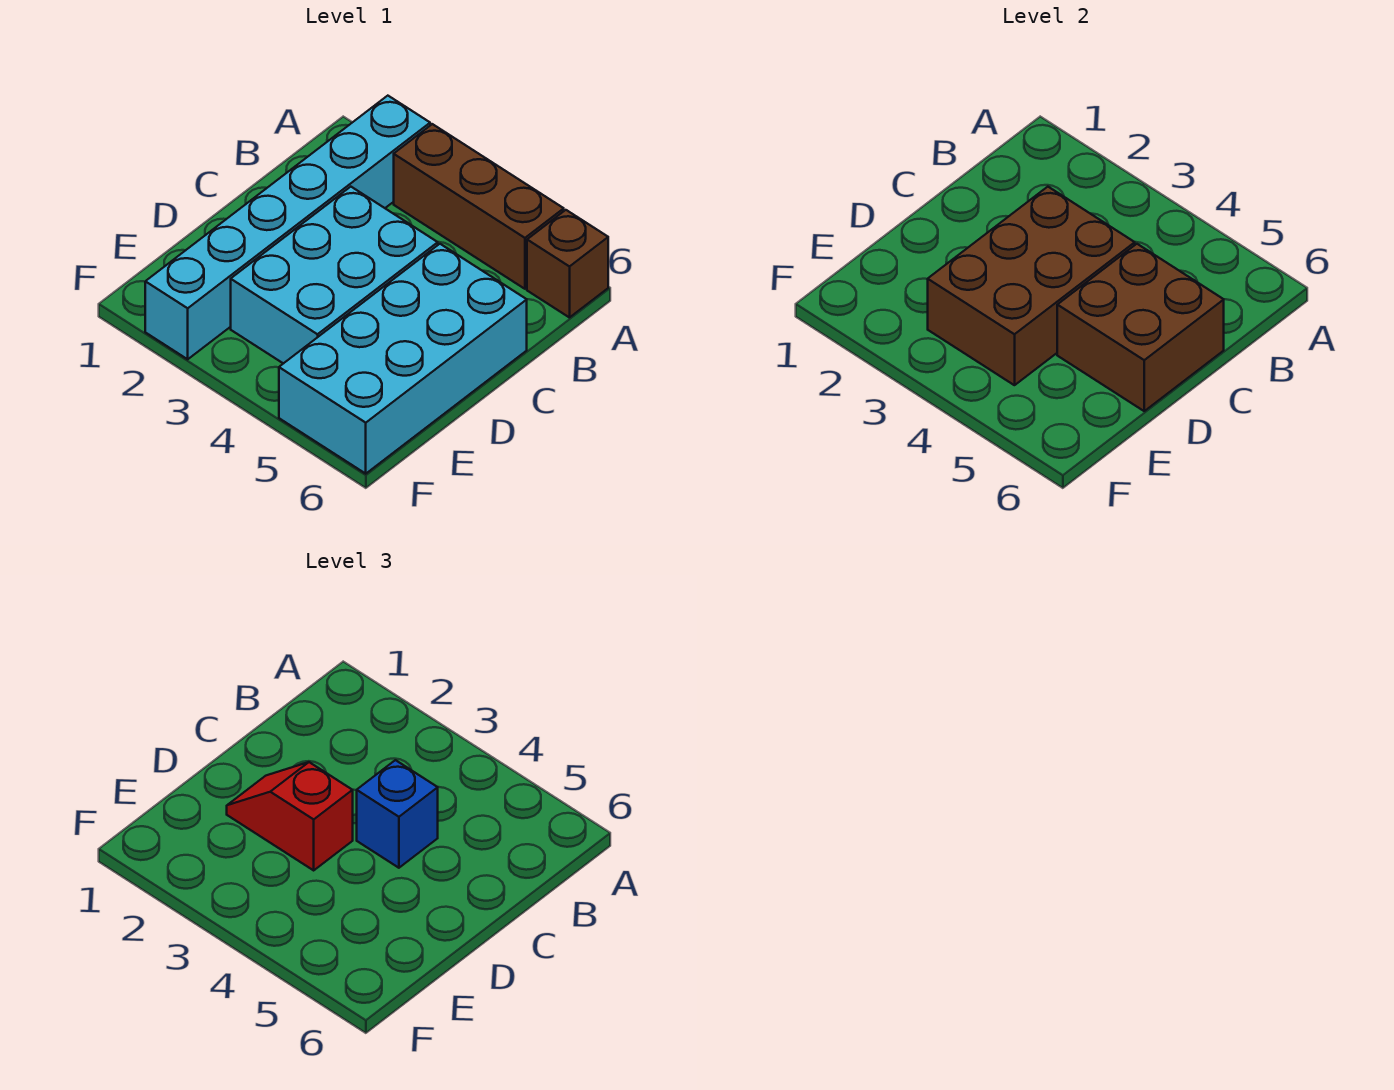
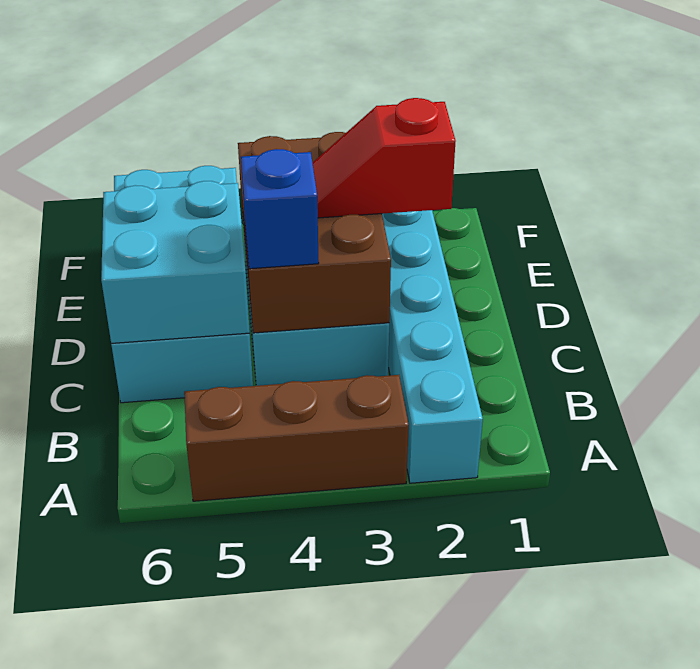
brown brick A6 level 1 -> none
brown brick C5:D6 level 2 -> cyan brick C5:D6 level 2
red slope D2:D3 level 3 top 3 -> red slope D2:D3 level 3 top 2

